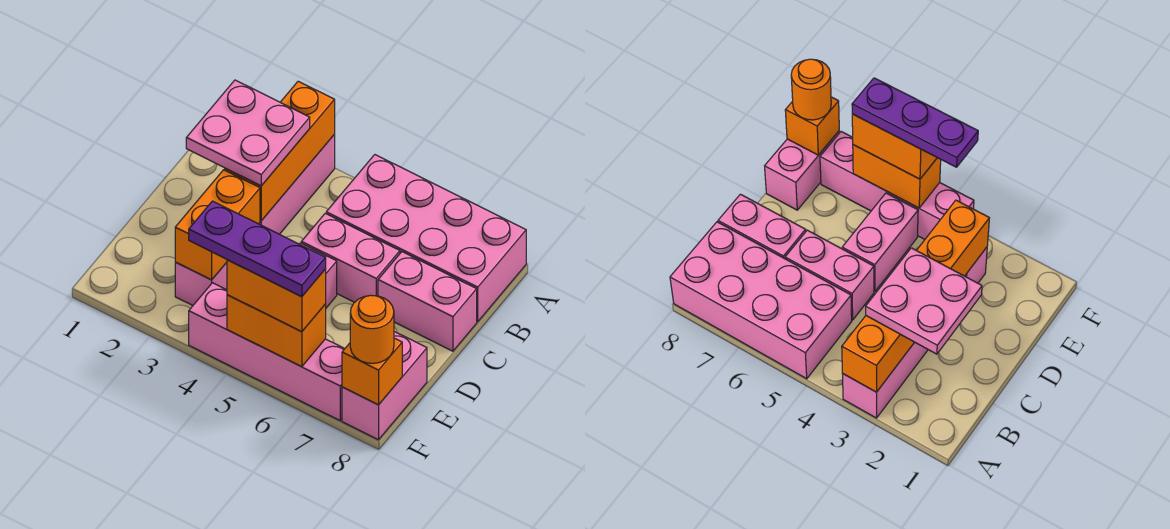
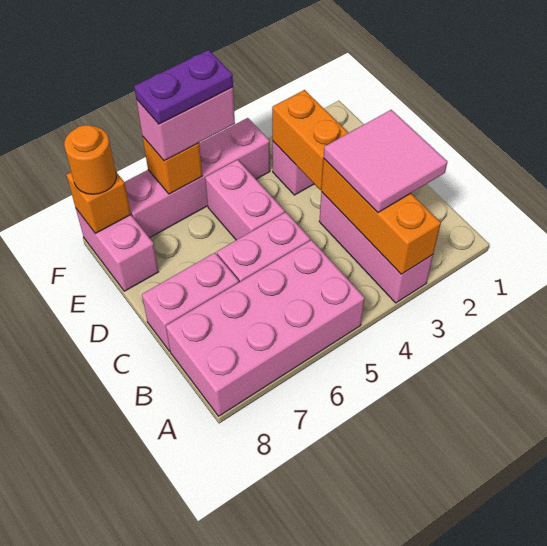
pink plate B2:C3 level 3 -> pink tile B2:C3 level 3
purple plate F4:F6 level 4 -> purple plate F5:F6 level 4
orange brick F5:F6 level 2 -> orange brick F6 level 2
orange brick F5:F6 level 3 -> pink brick F5:F6 level 3

